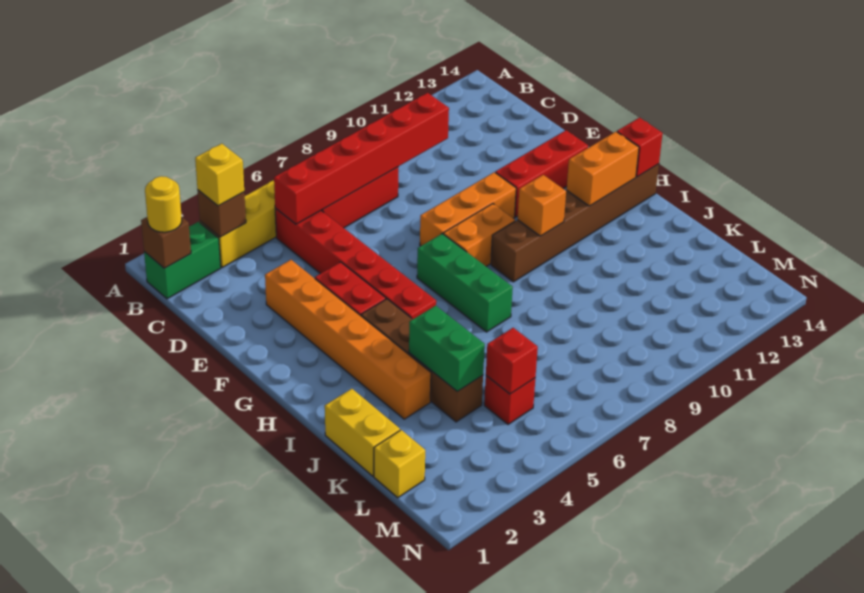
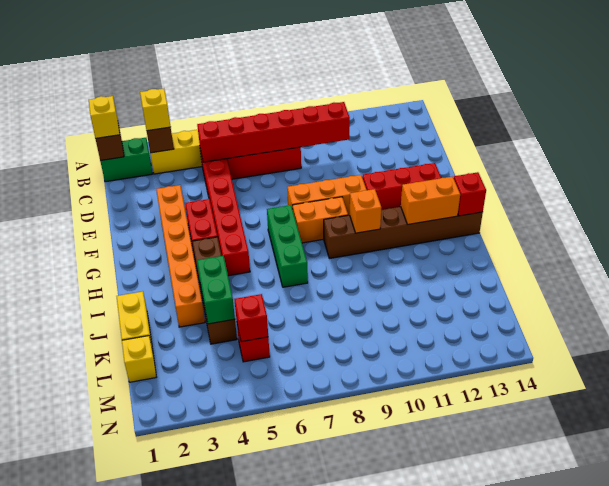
yellow round brick B1 level 3 -> yellow brick B1 level 3

